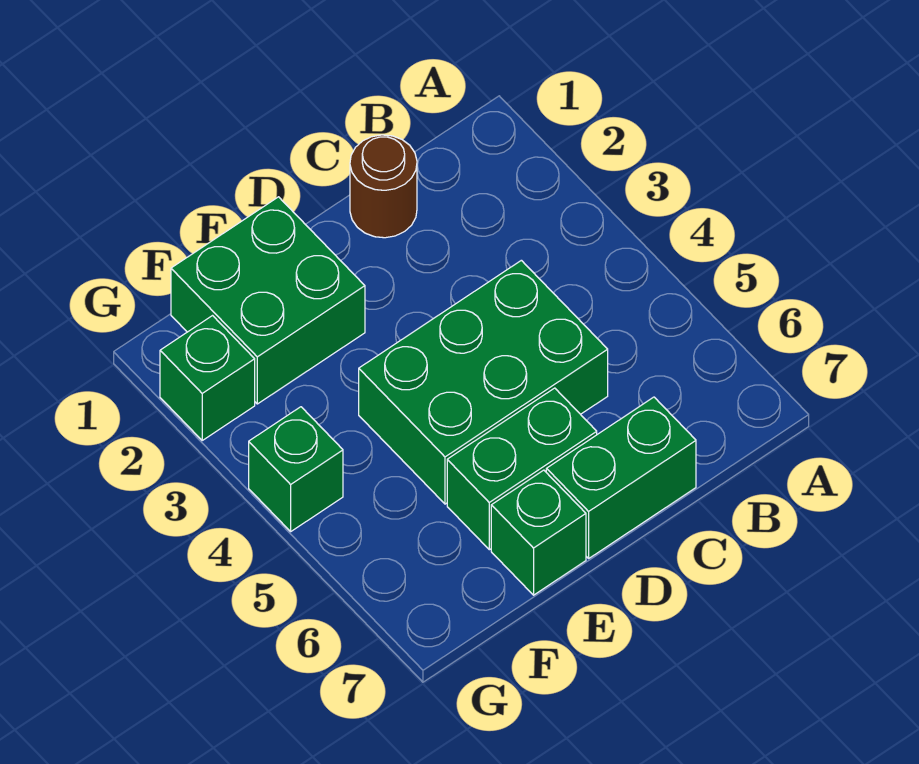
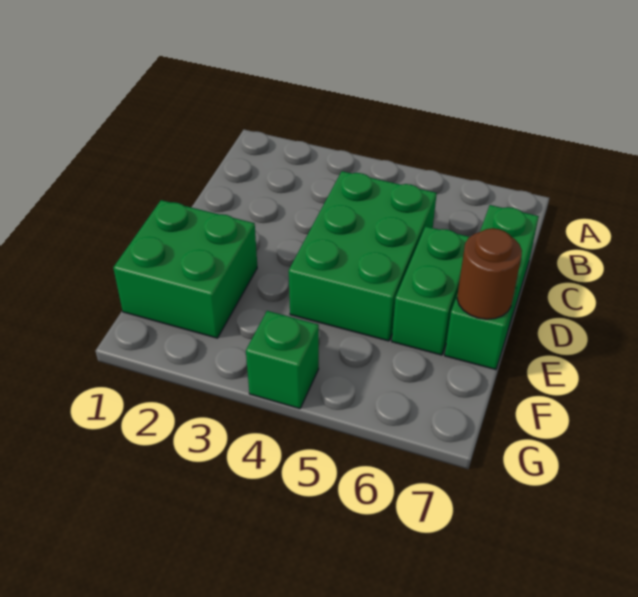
brown round brick C1 level 1 -> brown round brick E7 level 2
green brick G2 level 1 -> none

